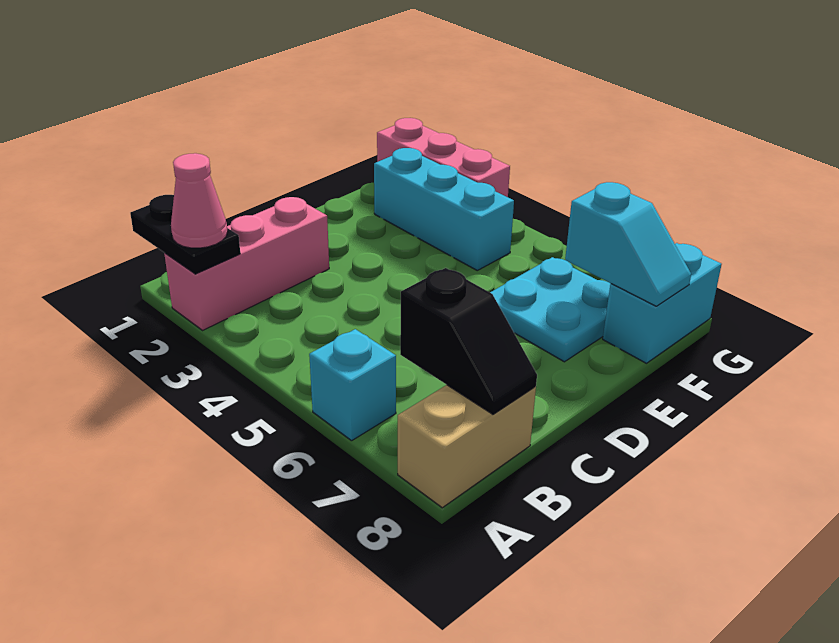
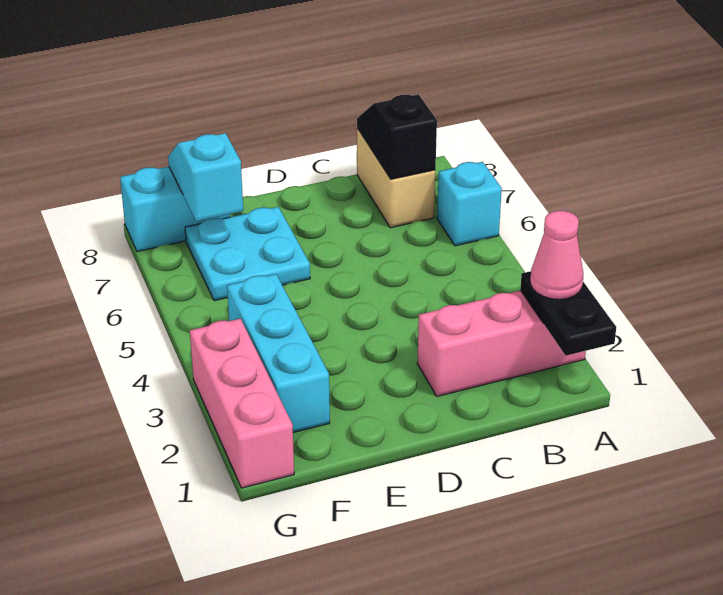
tan brick A8:B8 level 1 -> tan brick B7:B8 level 1

